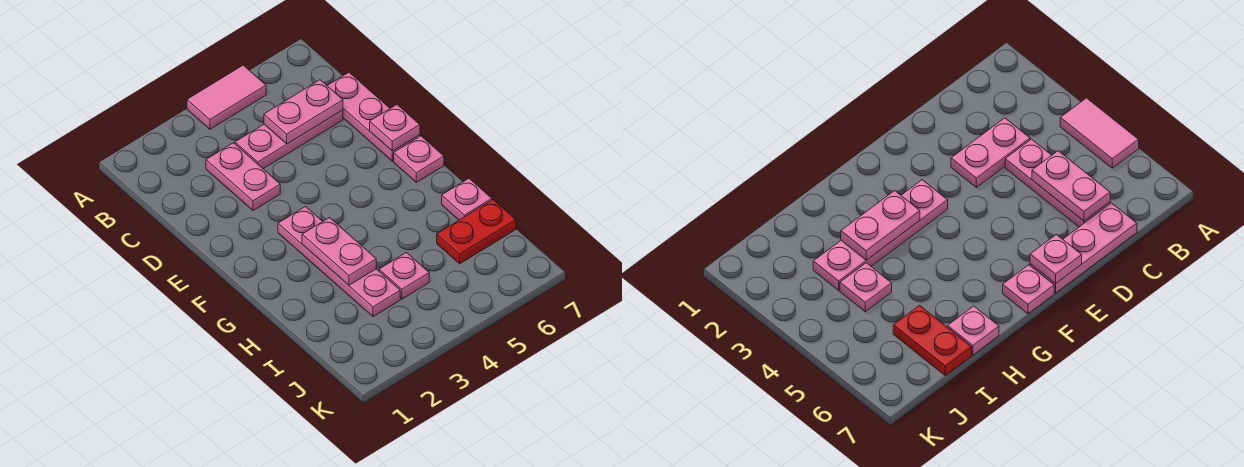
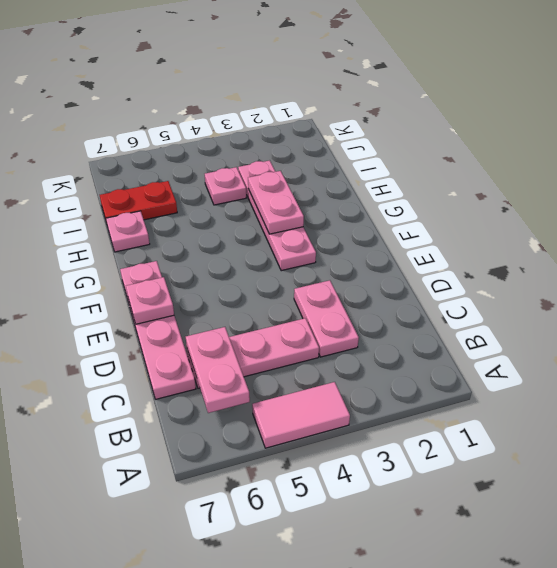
pink plate C5:C6 level 2 -> pink plate B6:C6 level 2

